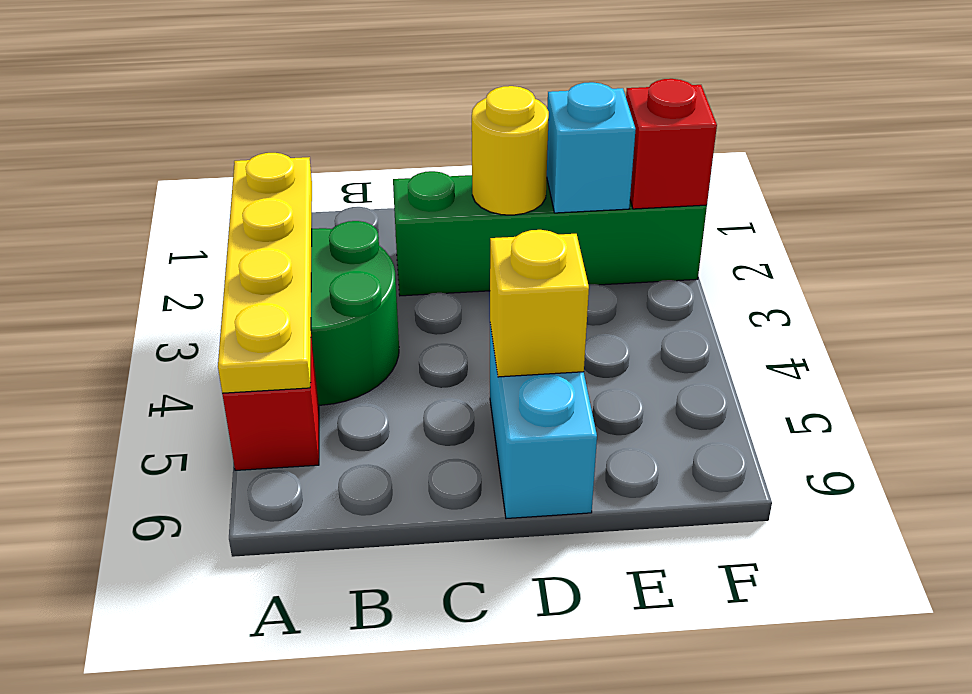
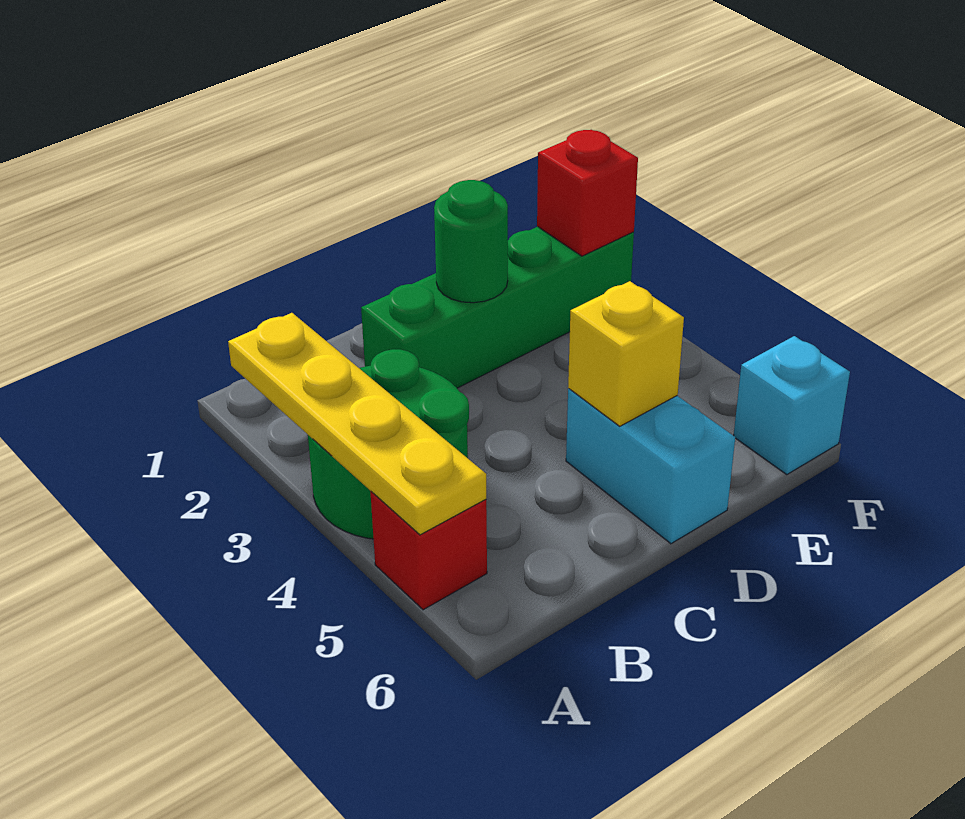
yellow round brick D2 level 2 -> green round brick D2 level 2
cyan brick E2 level 2 -> cyan brick F6 level 1

